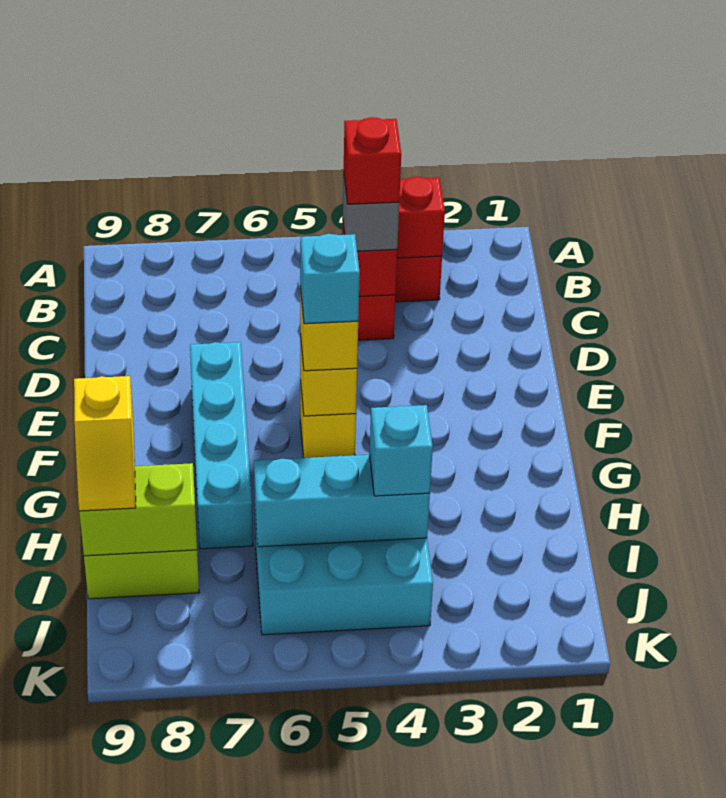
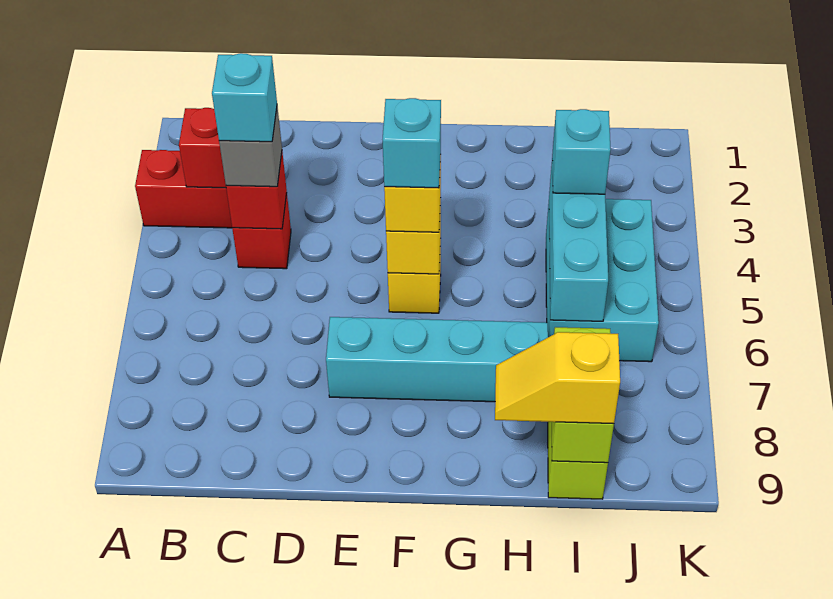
red brick C4 level 4 -> cyan brick C4 level 4
yellow slope H9:I9 level 3 top H -> yellow slope H9:I9 level 3 top I

